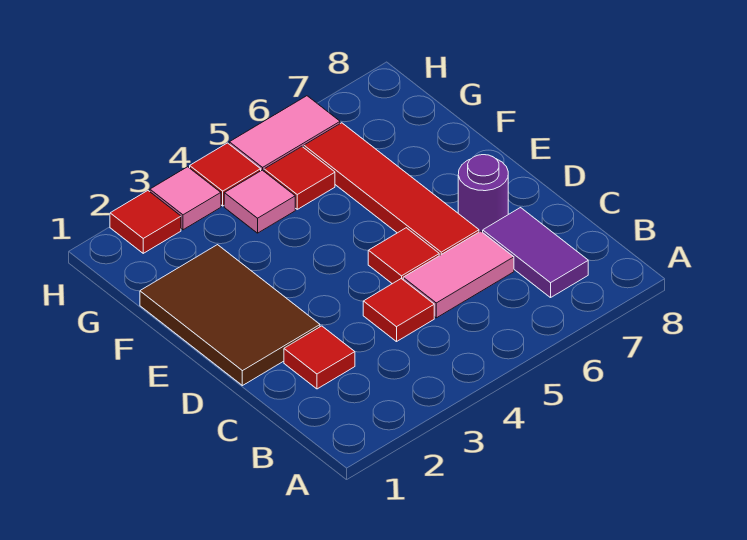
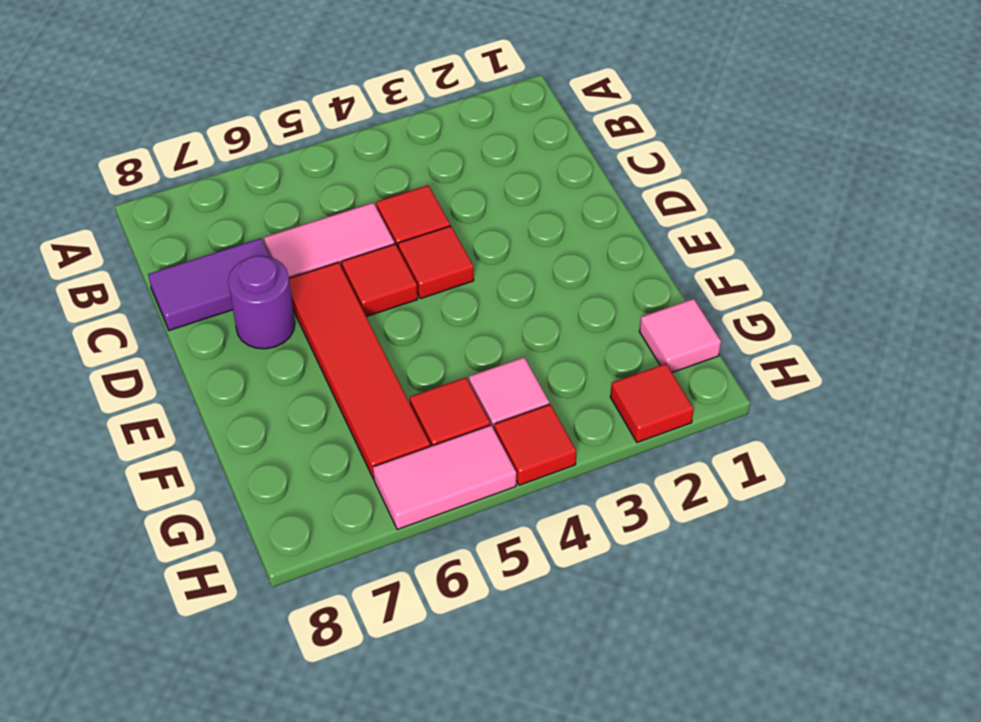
purple tile B7:C7 level 1 -> purple tile C7:C8 level 1
red tile C2 level 1 -> red tile D4 level 1
brown tile D1:F2 level 1 -> none
pink tile H3 level 1 -> pink tile G1 level 1

